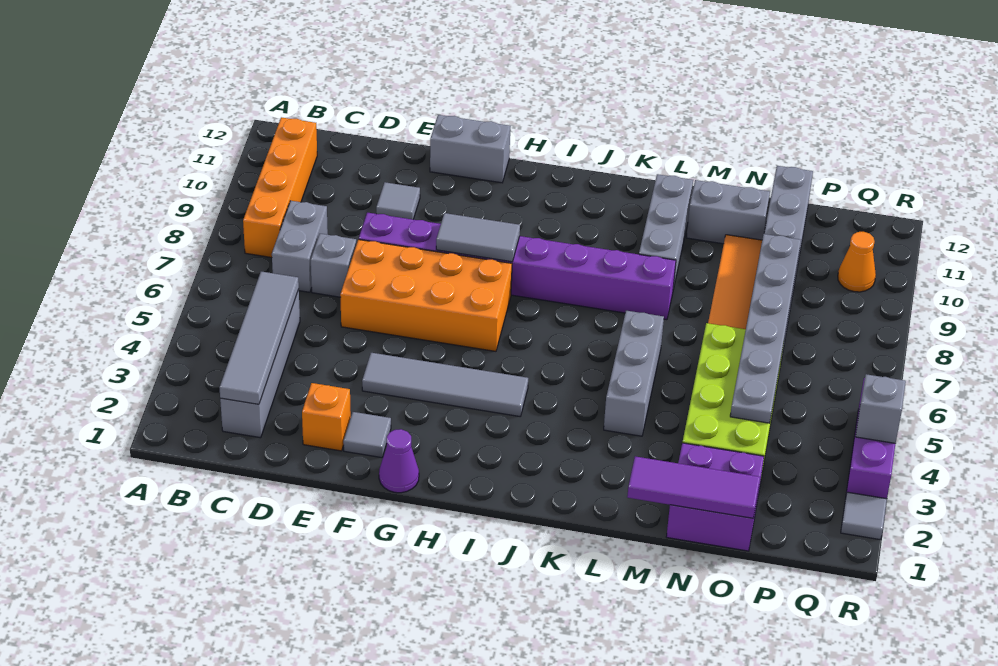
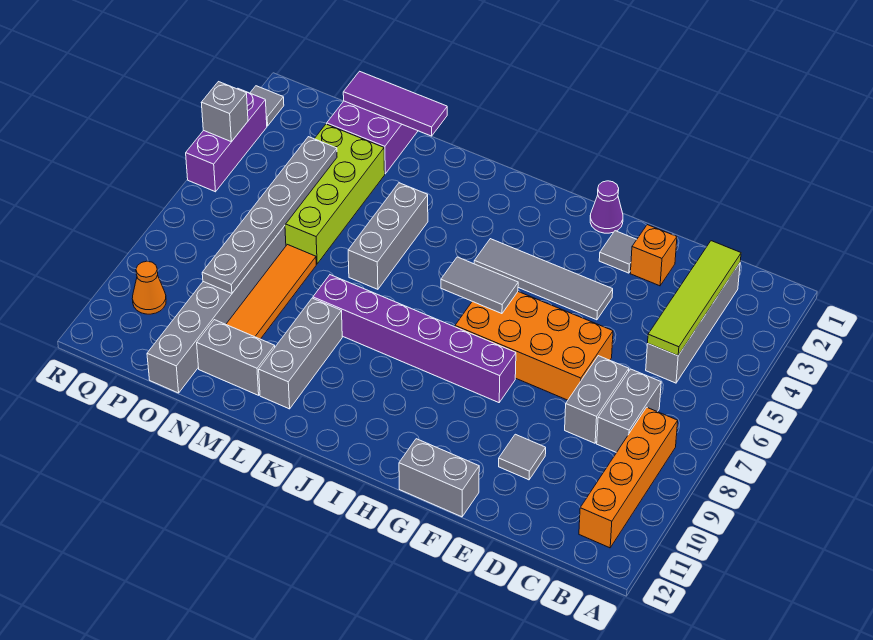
grey tile C2:C5 level 2 -> lime tile C2:C5 level 2
grey brick D7 level 1 -> grey brick D7:D8 level 1
purple brick E8:L8 level 1 -> purple brick G8:L8 level 1
grey tile G8:H8 level 2 -> grey tile H6:I6 level 2

